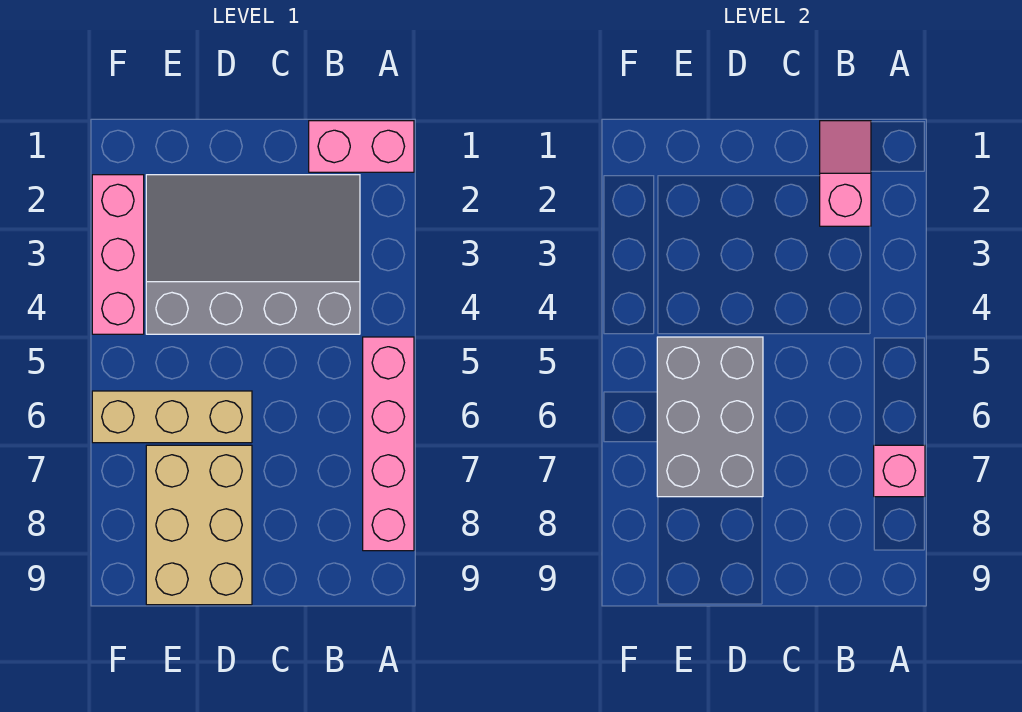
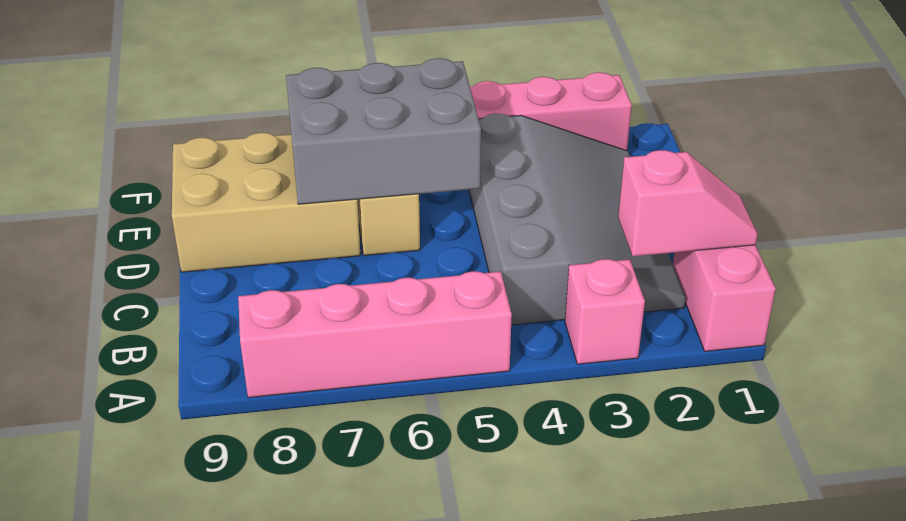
pink brick A7 level 2 -> pink brick A3 level 1

